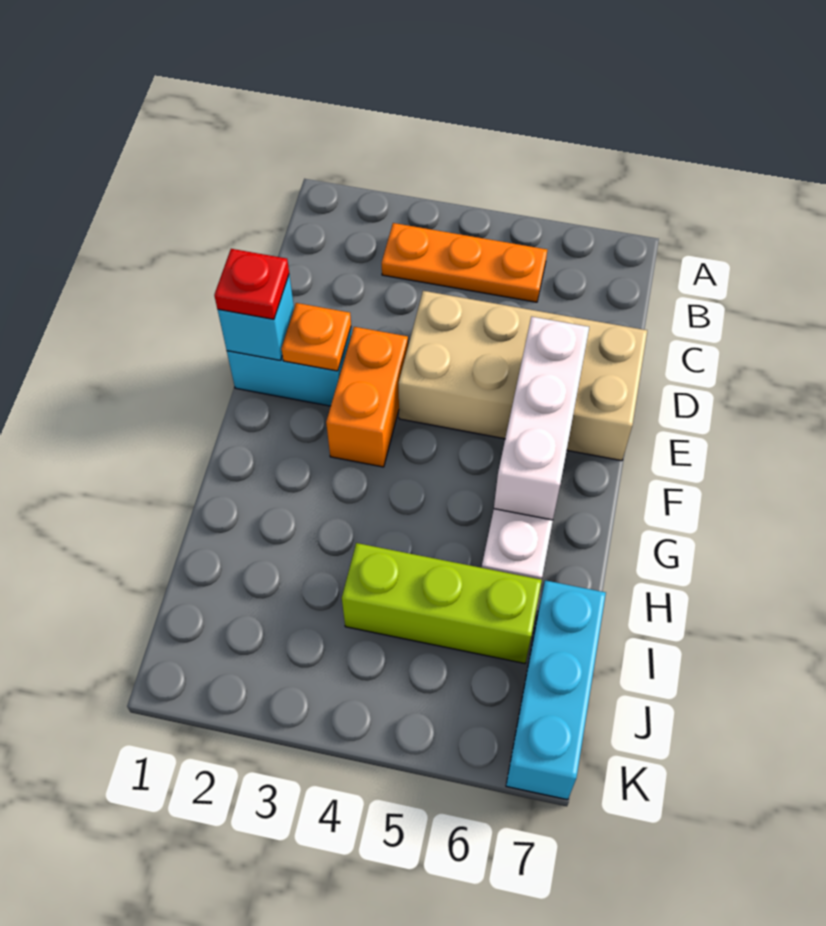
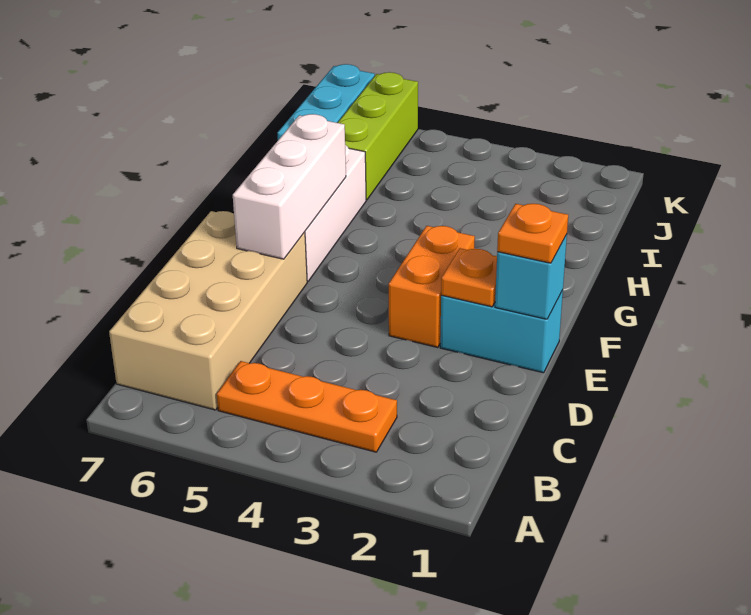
tan brick D4:E7 level 1 -> tan brick B6:E7 level 1
red plate E1 level 3 -> orange plate E1 level 3
lime brick I4:I6 level 1 -> lime brick I6:K6 level 1

